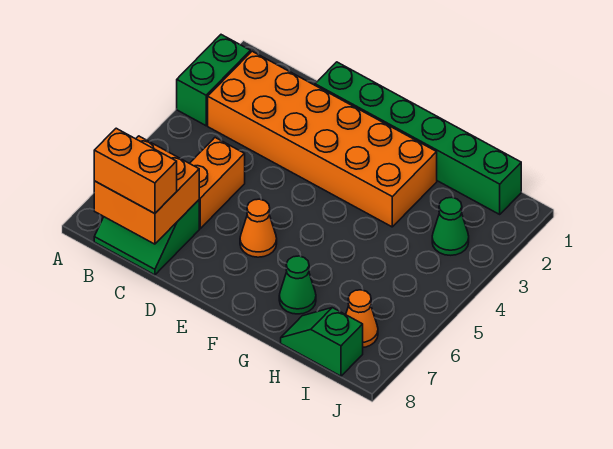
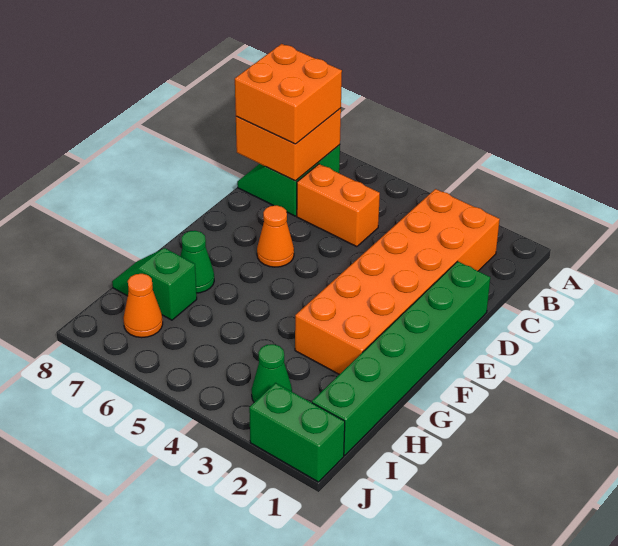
green brick A2:A3 level 1 -> green brick J1:J2 level 1
orange brick B8:C8 level 3 -> orange brick B7:C8 level 3
green slope H8:I8 level 1 top I -> green slope H7:H8 level 1 top 7

